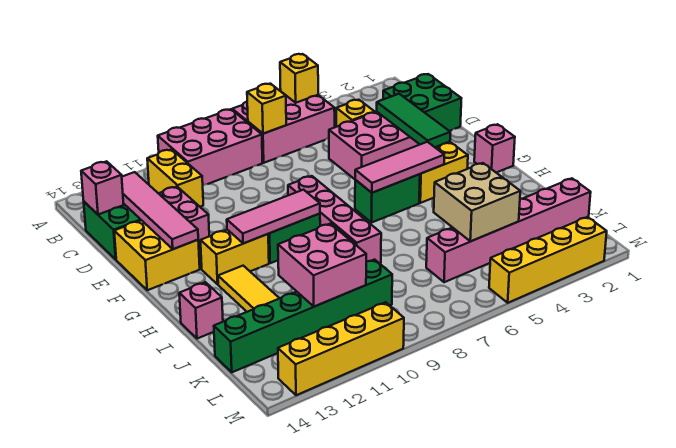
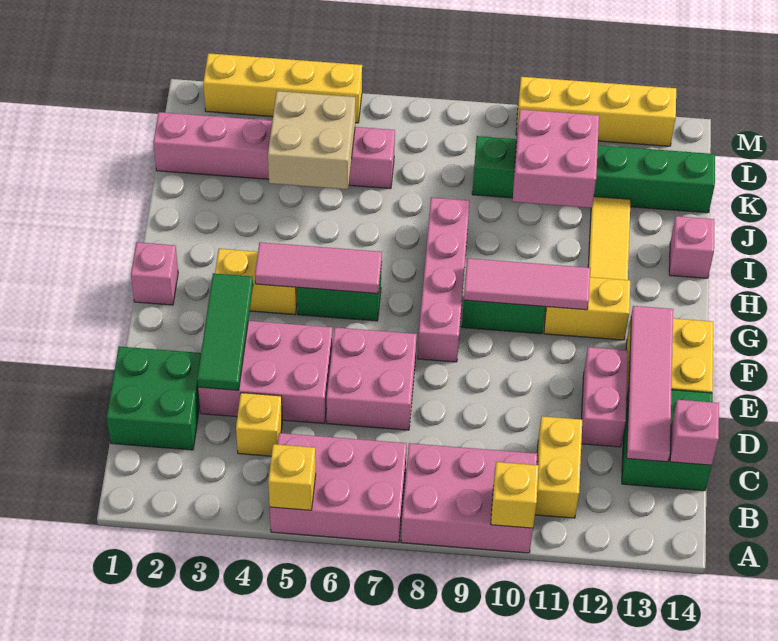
yellow brick B7 level 2 -> yellow brick A10 level 2
none -> pink brick D6:E7 level 1

